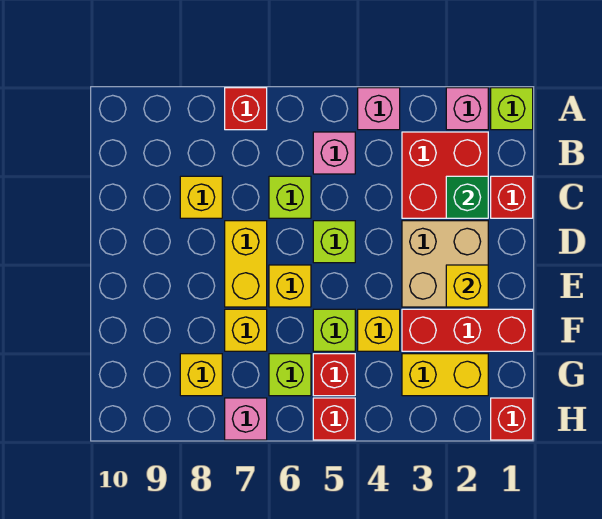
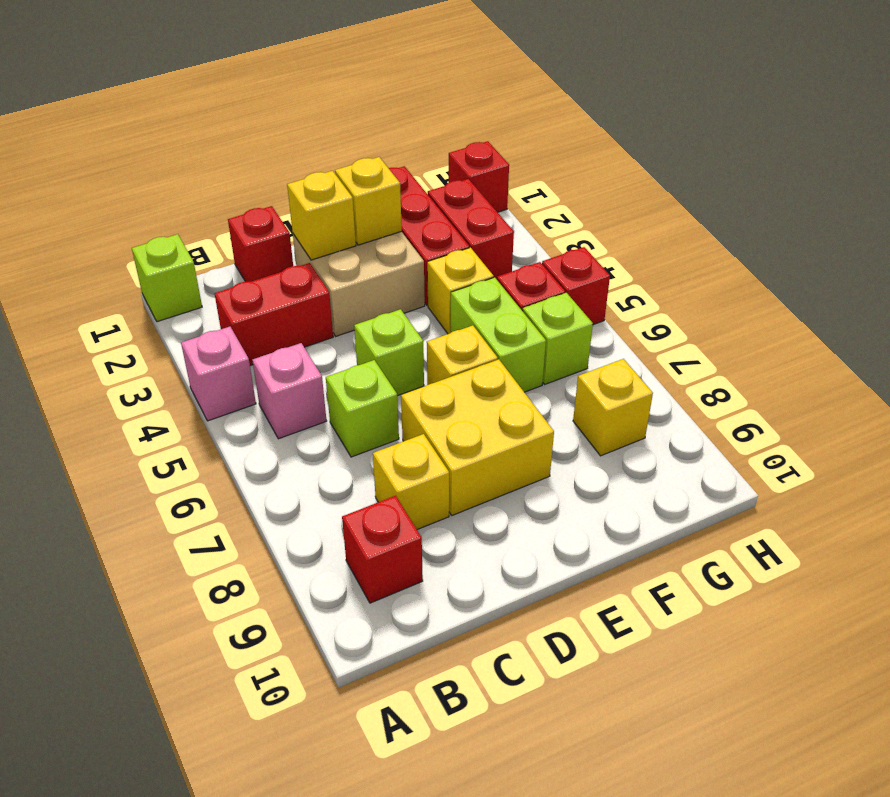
pink brick A2 level 1 -> none
red brick A7 level 1 -> red brick B9 level 1
red brick B2:C3 level 1 -> red brick B3:C3 level 1
green brick C2 level 2 -> none
yellow brick D7:E7 level 1 -> yellow brick D7:E8 level 1
lime brick F5 level 1 -> lime brick F5:F6 level 1
yellow brick F7 level 1 -> yellow brick D2 level 2
yellow brick G2:G3 level 1 -> red brick G2:G3 level 1
pink brick H7 level 1 -> none

